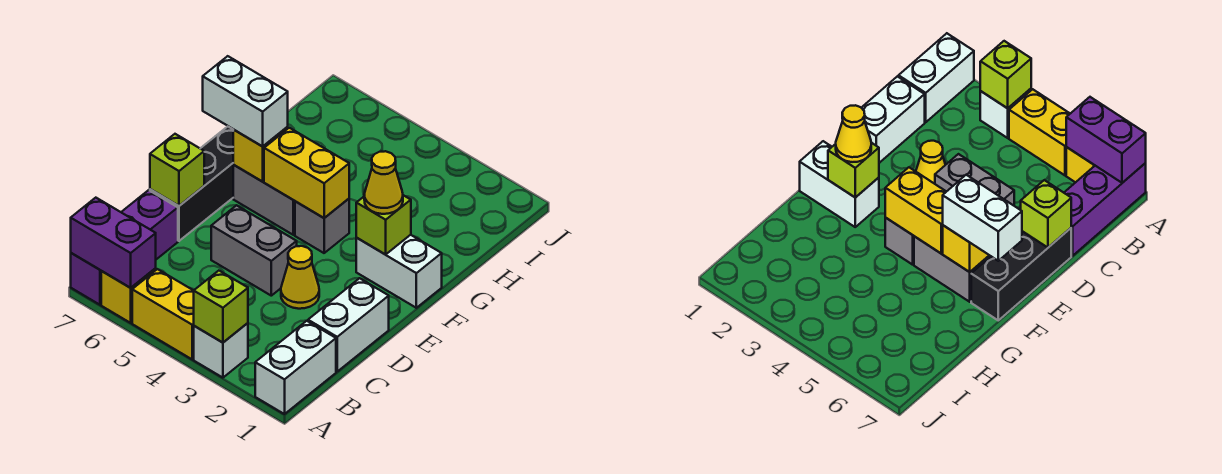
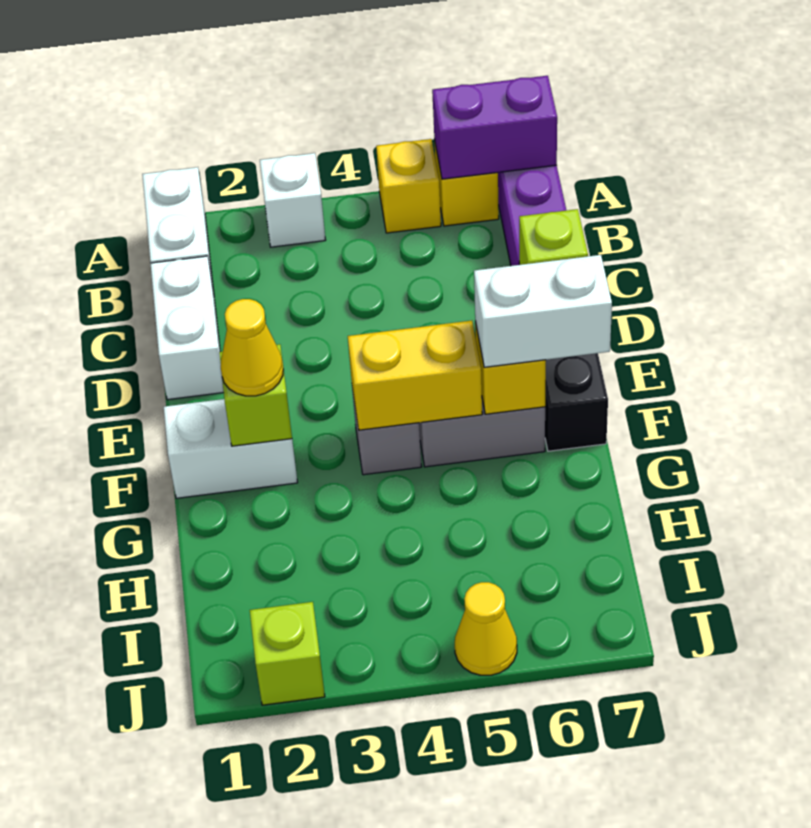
lime brick A3 level 2 -> lime brick J2 level 1
yellow brick A4:A5 level 1 -> yellow brick A5 level 1
yellow cone D3 level 1 -> yellow cone J5 level 1
grey brick D4:D5 level 1 -> none

